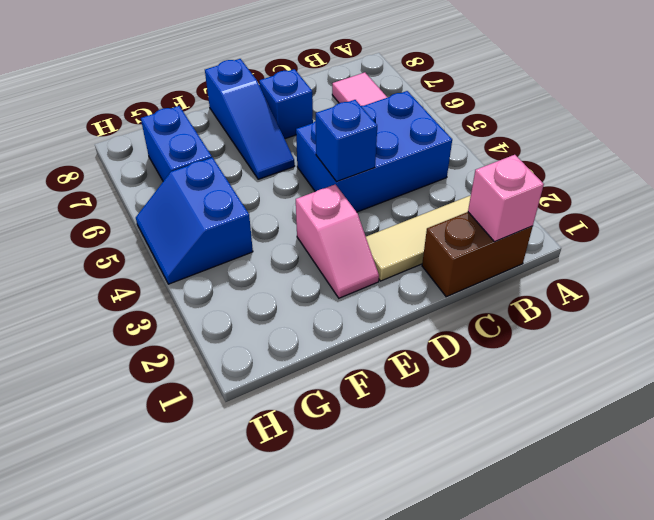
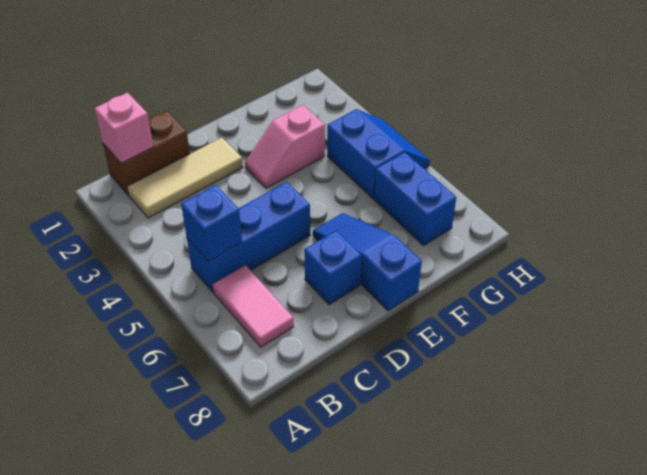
blue brick B4:D5 level 1 -> blue brick B5:D5 level 1
blue brick D4 level 2 -> blue brick B5 level 2
pink slope E2:E3 level 1 top 3 -> pink slope E3:F3 level 1 top F

